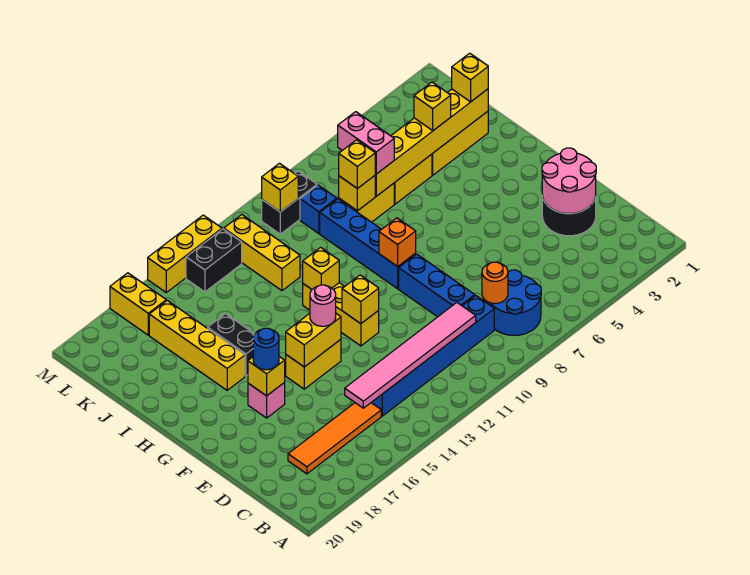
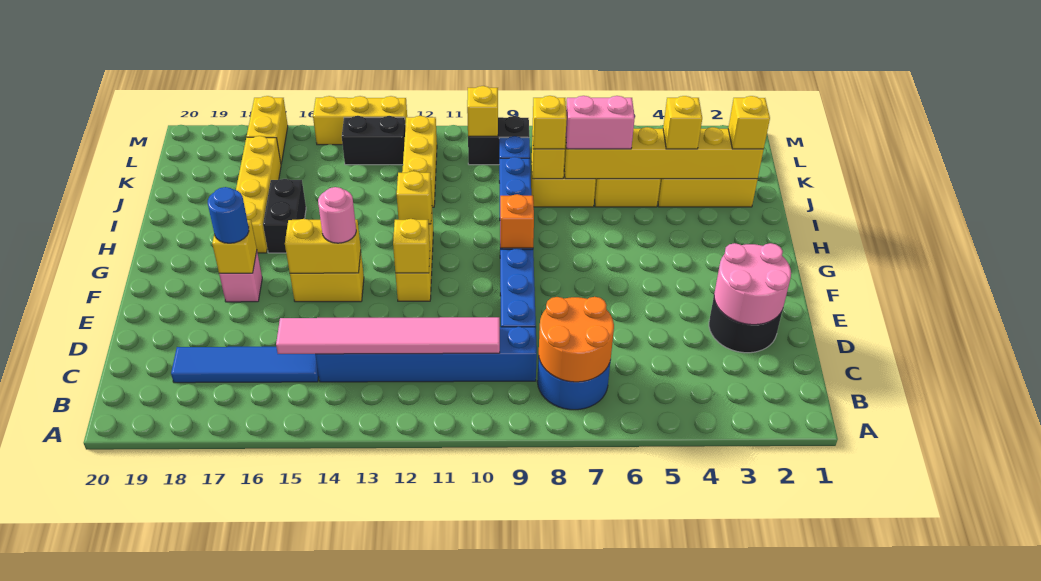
orange round brick C8 level 2 -> orange round brick B7:C8 level 2
orange tile C15:C18 level 1 -> blue tile C15:C18 level 1
pink brick J7:K7 level 3 -> pink brick J6:J7 level 3

